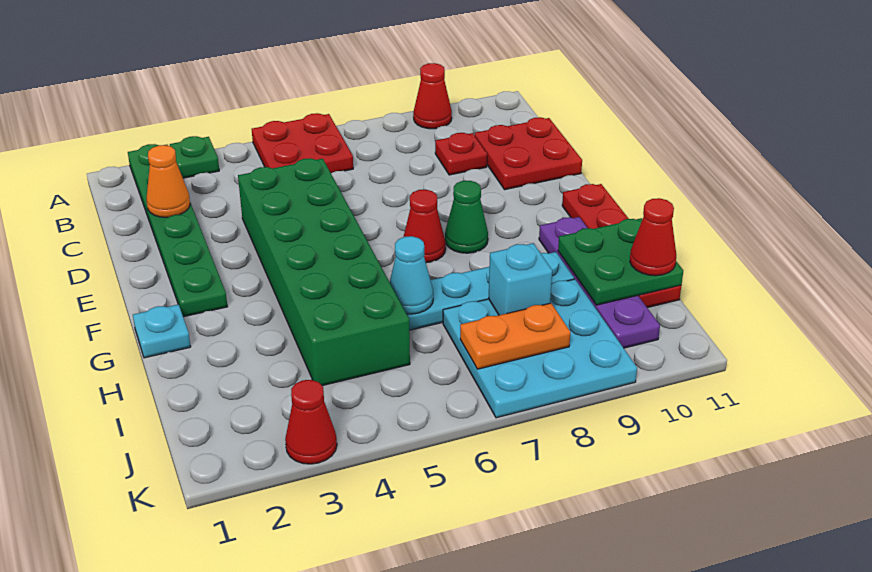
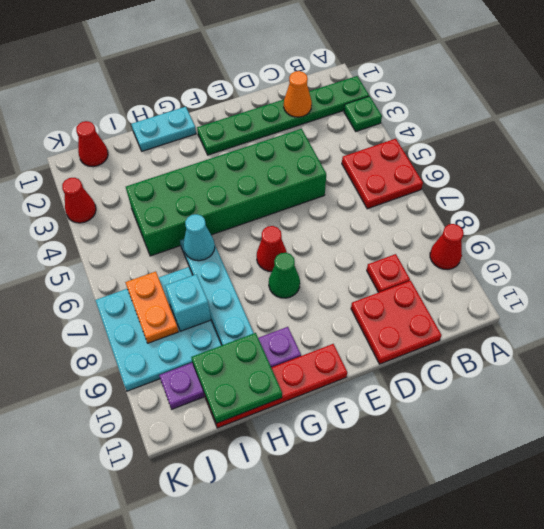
cyan plate G1 level 1 -> cyan plate G1:H1 level 1
red cone I11 level 3 -> red cone J1 level 1

